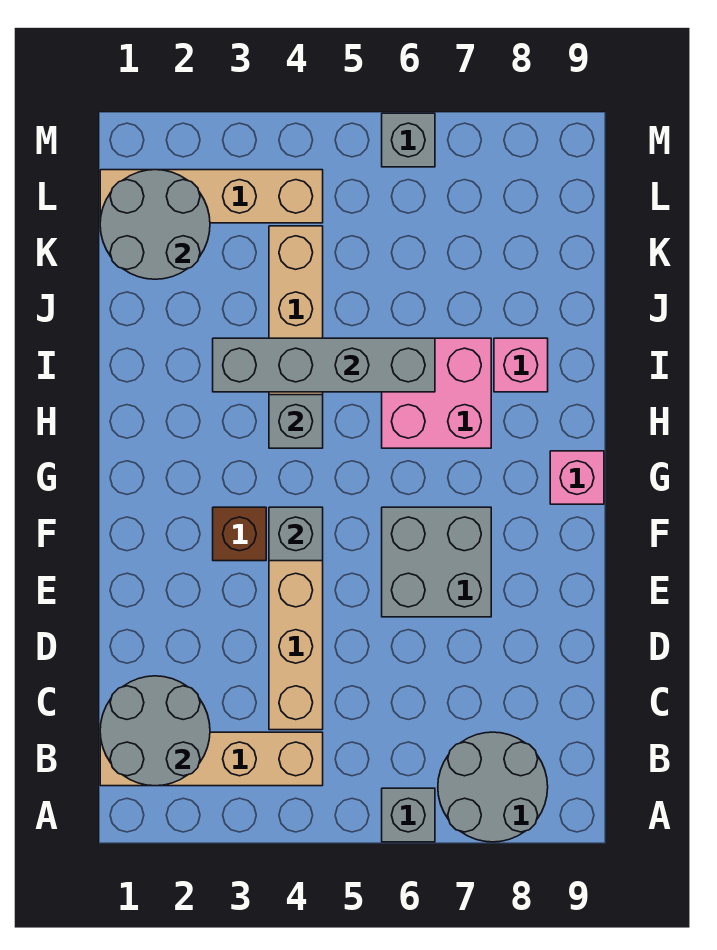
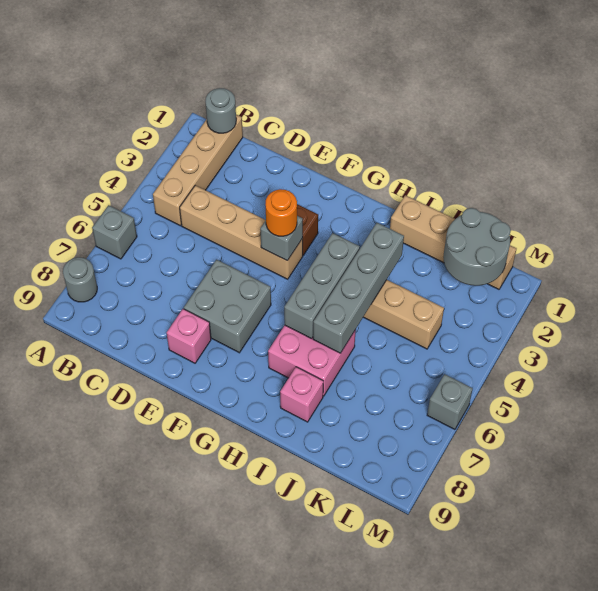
grey round brick A7:B8 level 1 -> grey round brick A8 level 1
grey round brick B1:C2 level 2 -> grey round brick B1 level 2
none -> orange round brick F4 level 3
pink brick G9 level 1 -> pink brick E8 level 1
grey brick H4 level 2 -> grey brick H4:H6 level 2
tan brick L1:L4 level 1 -> tan brick I1:L1 level 1

